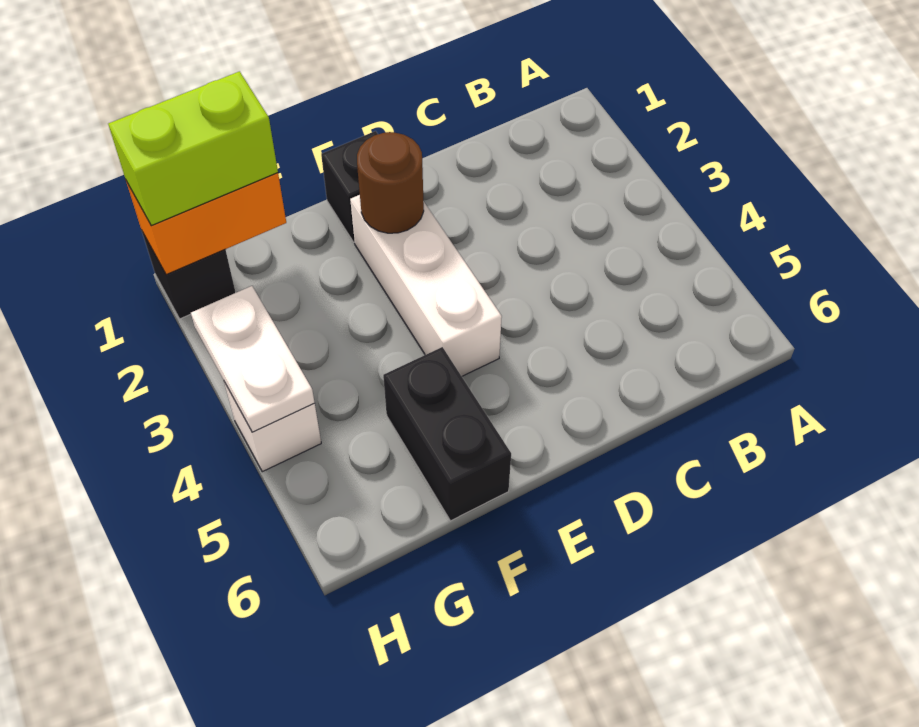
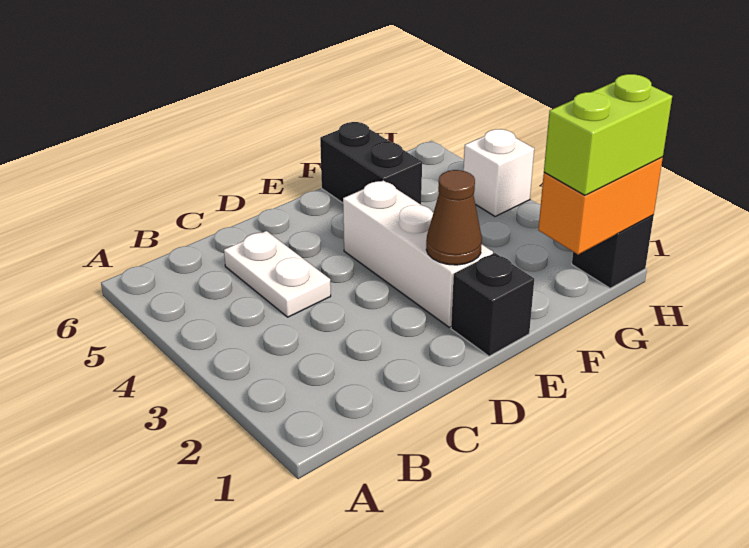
brown round brick E2 level 2 -> brown cone E2 level 2
white plate H3:H4 level 2 -> white plate C4:C5 level 1

